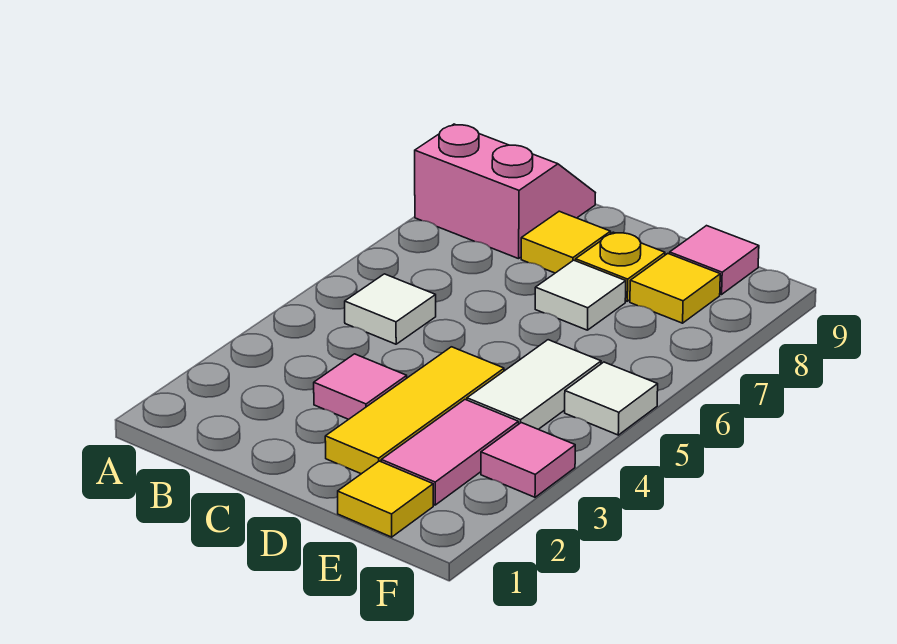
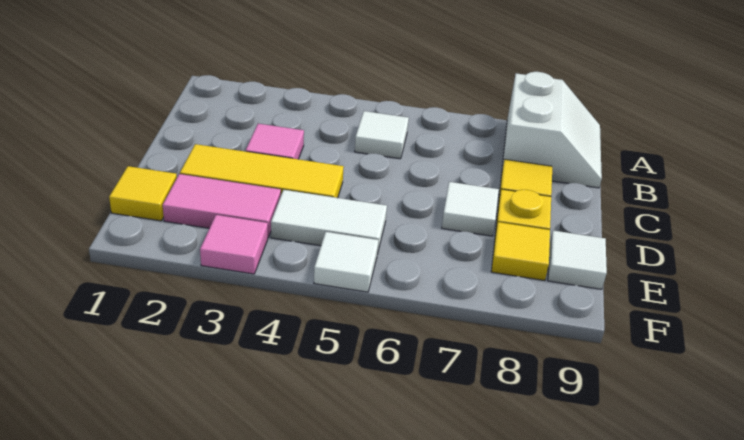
pink slope A8:B9 level 1 top 8 -> white slope A8:B9 level 1 top 8
pink tile E9 level 1 -> white tile E9 level 1

